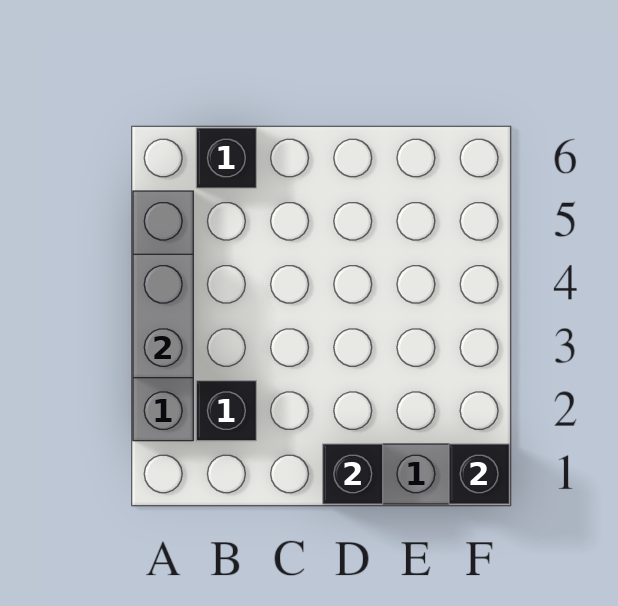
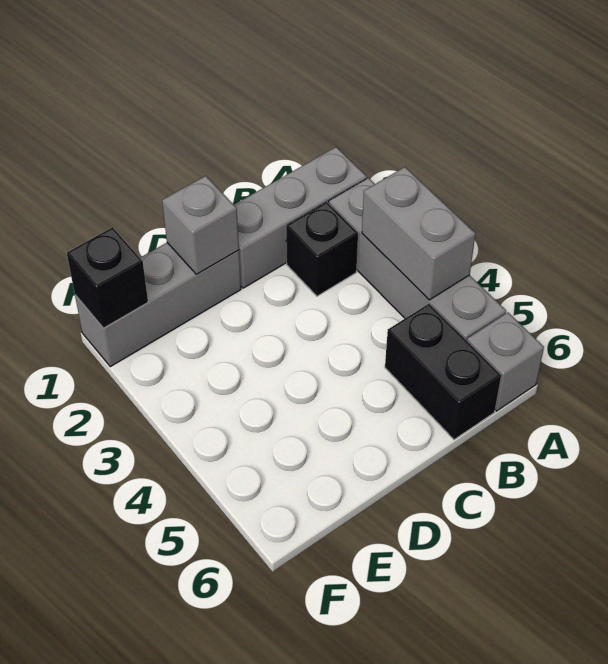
none -> grey brick A1:C1 level 1
none -> grey brick A6 level 1
black brick B6 level 1 -> black brick B5:B6 level 1
black brick D1 level 2 -> grey brick D1 level 2

